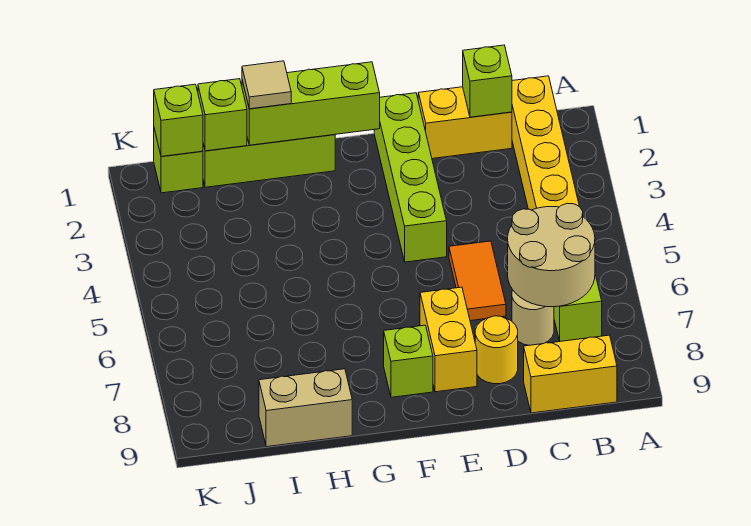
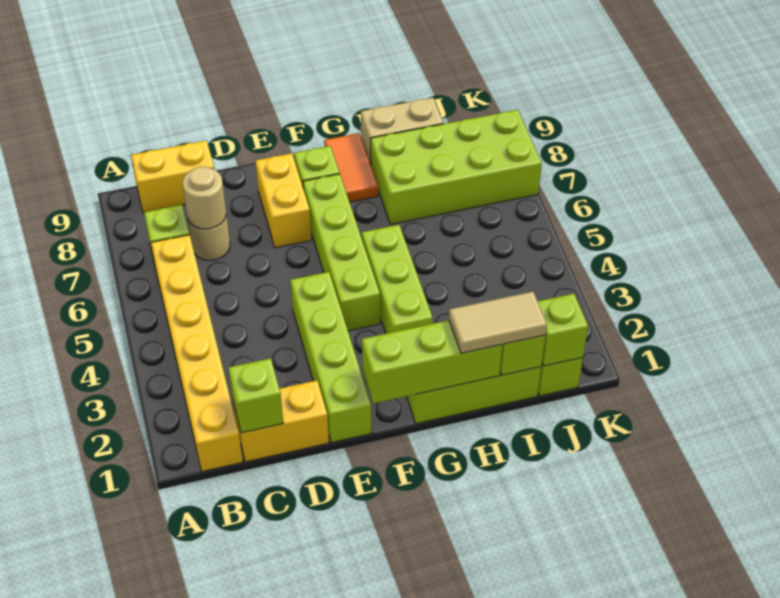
tan round brick B6:C7 level 2 -> tan round brick C7 level 2
orange tile D5:D6 level 1 -> orange tile G8:G9 level 1
yellow round brick D8 level 1 -> none
none -> lime brick F4:F7 level 1
none -> lime brick G3:G5 level 1
tan tile H1 level 3 -> tan tile H1:I1 level 3
none -> lime brick H7:K8 level 1

